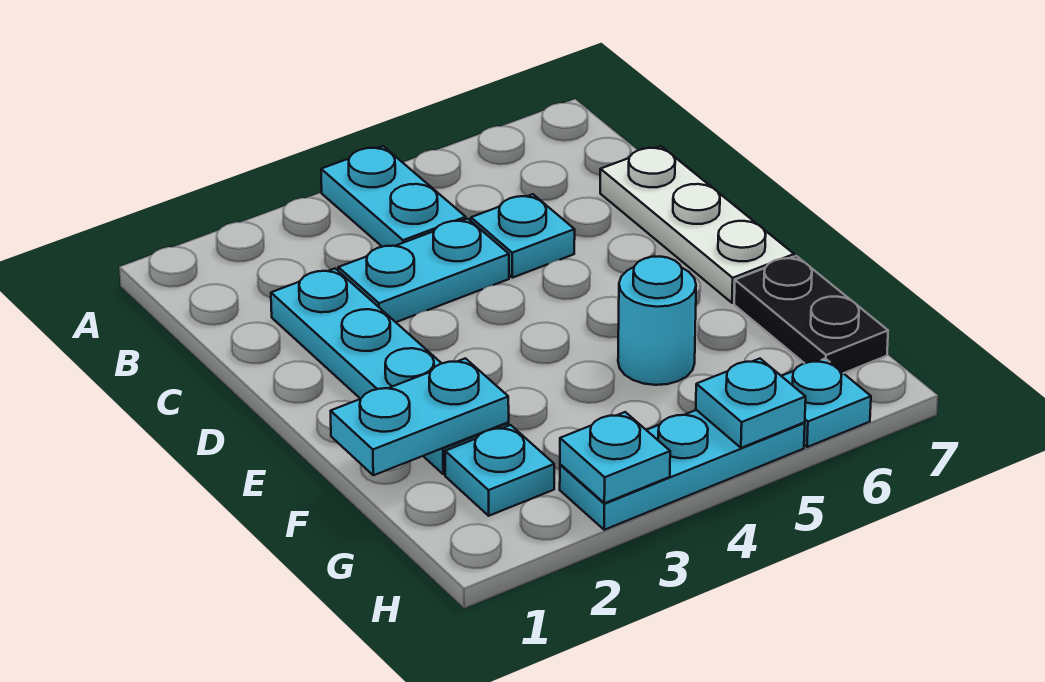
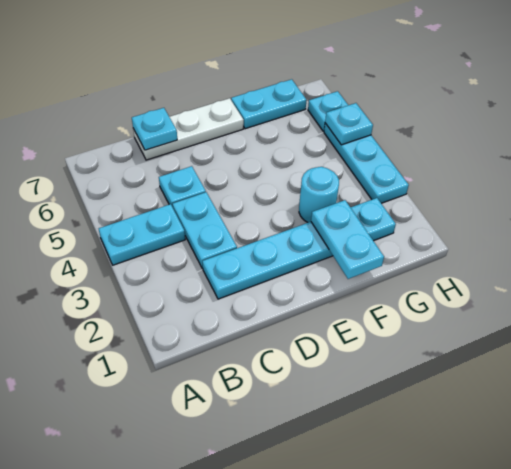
cyan round brick F5 level 1 -> cyan round brick F3 level 1
black plate F7:G7 level 1 -> cyan plate F7:G7 level 1
cyan plate H3 level 2 -> cyan plate C7 level 2

